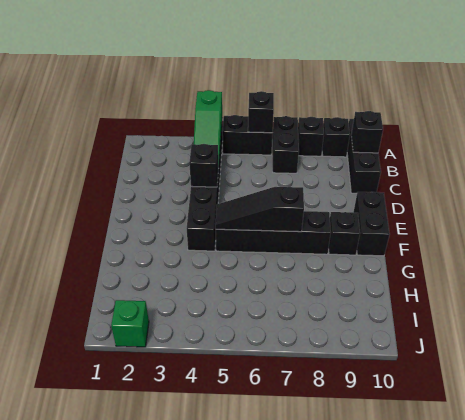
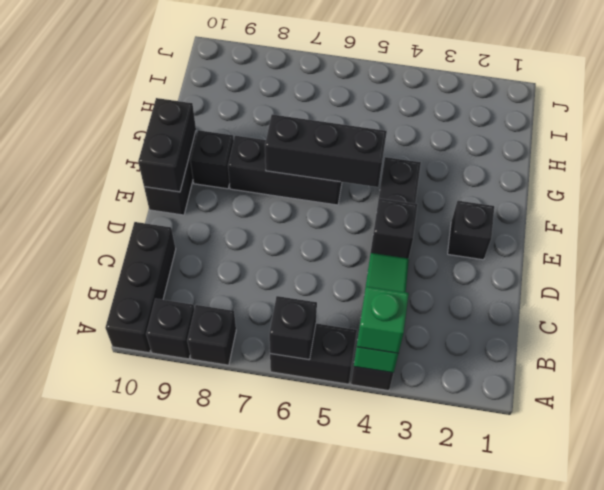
black brick A7:B7 level 1 -> black brick E10:F10 level 2
black brick B10 level 2 -> black brick E2 level 1
black brick F5:F8 level 1 -> black brick F6:F8 level 1
black slope F5:F7 level 2 top 7 -> black brick F5:F7 level 2
green brick J2 level 1 -> green brick A4 level 3

